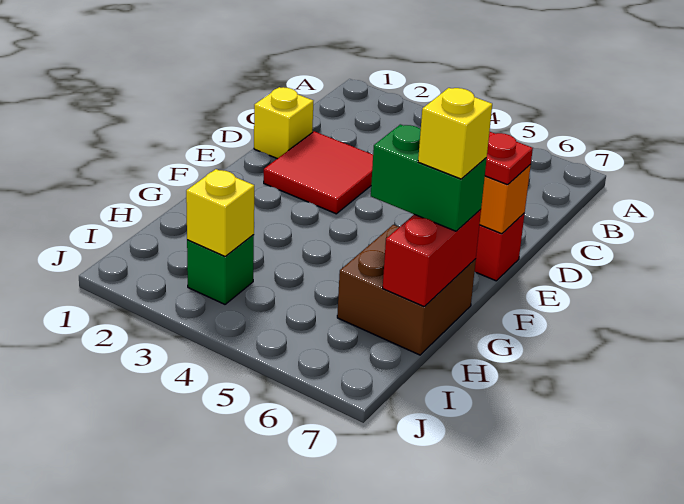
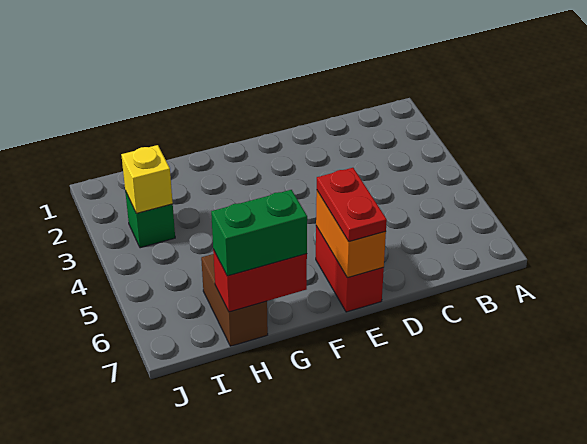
yellow brick D1 level 1 -> none
red tile D2:E3 level 1 -> none
brown brick G6:H7 level 1 -> brown brick H6:H7 level 1
green brick G6:G7 level 3 -> green brick G7:H7 level 3
yellow brick G7 level 4 -> none

